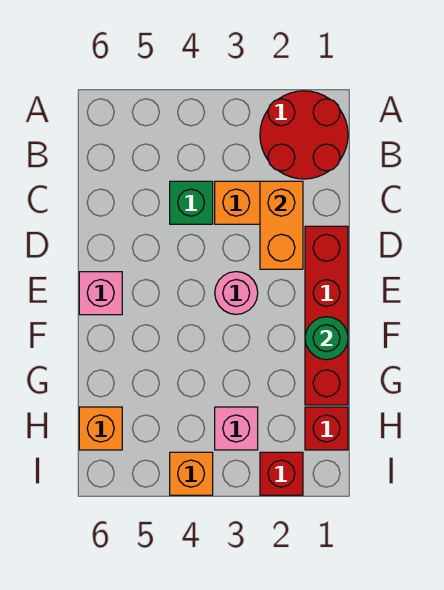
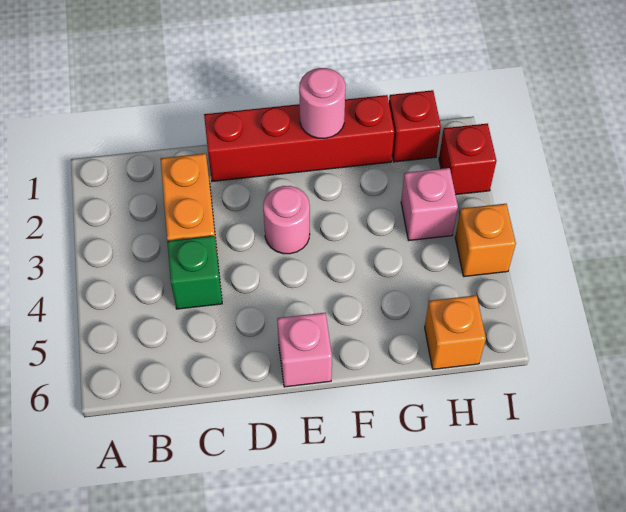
red round brick A1:B2 level 1 -> none
orange brick C2:D2 level 2 -> none
green round brick F1 level 2 -> pink round brick F1 level 2

